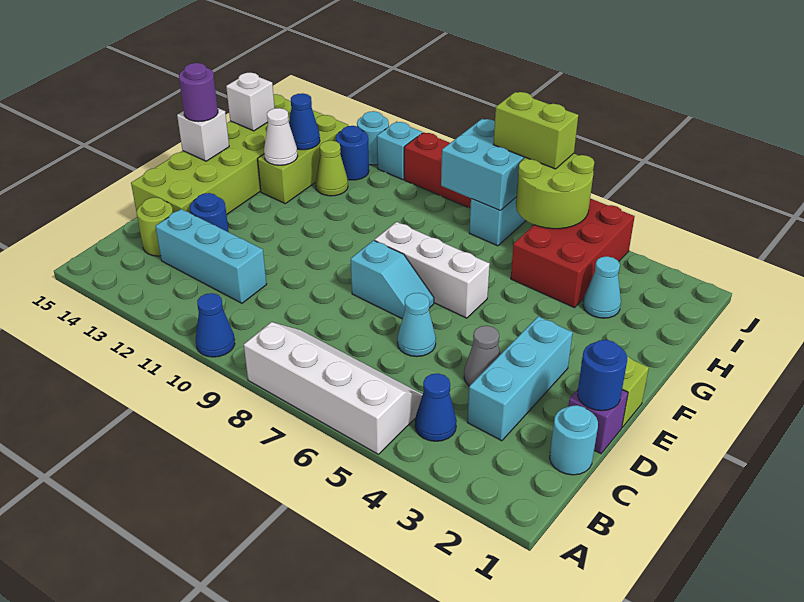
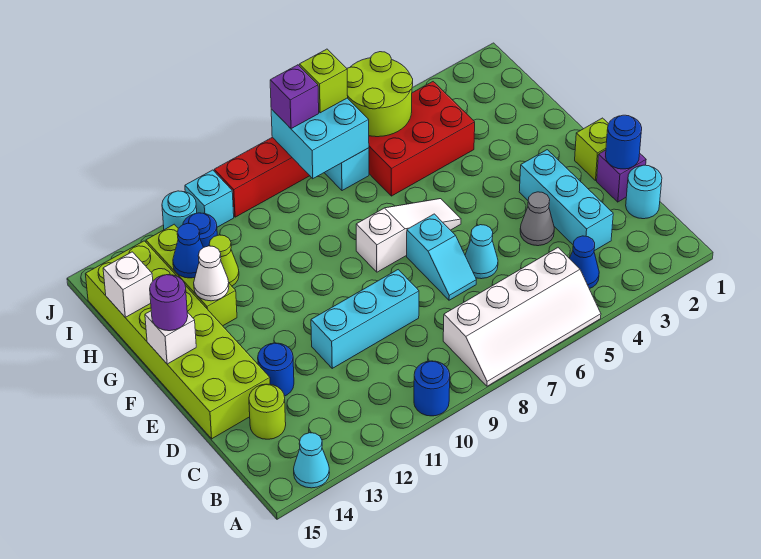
white slope A5:B8 level 1 top A -> white slope A5:B8 level 1 top B
blue cone A10 level 1 -> blue round brick A10 level 1
cyan brick C11:C13 level 1 -> cyan brick D9:D11 level 1
cyan slope E7:E8 level 1 top 8 -> cyan slope D7:E7 level 1 top E
white brick F6:F8 level 1 -> white slope F6:F8 level 1 top 8
cyan cone H3 level 1 -> cyan cone A14 level 1
red brick H4:J5 level 1 -> red brick H4:I6 level 1
lime brick J6:J7 level 3 -> lime brick J7 level 3
none -> purple brick J8 level 3

